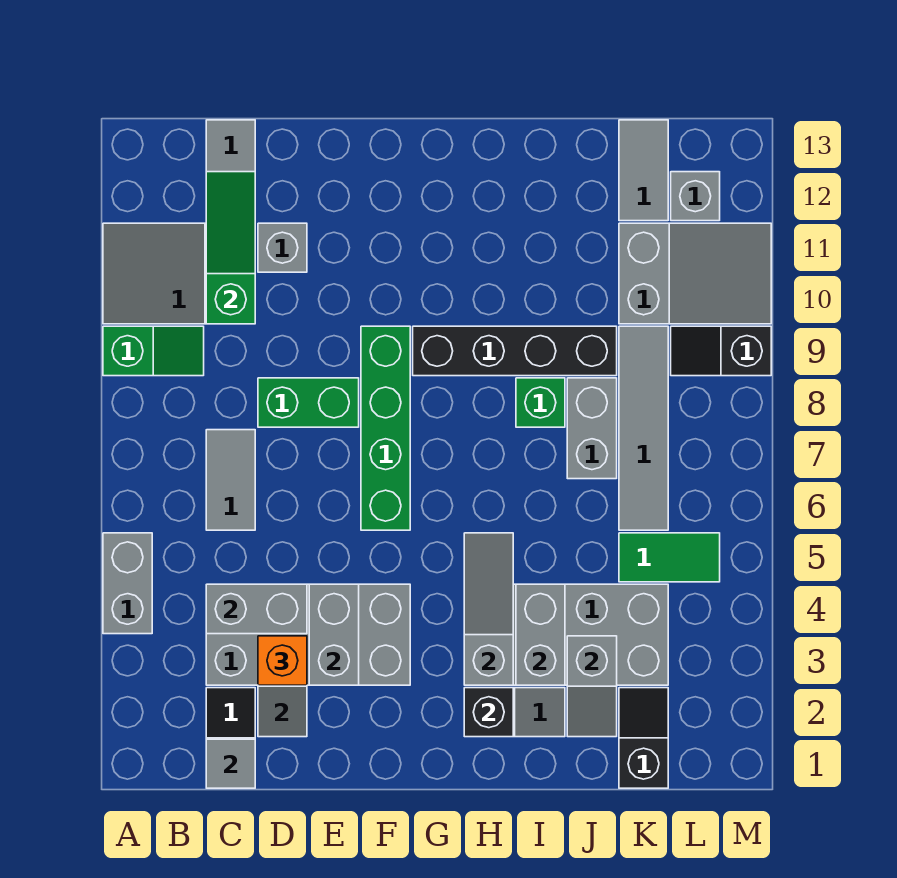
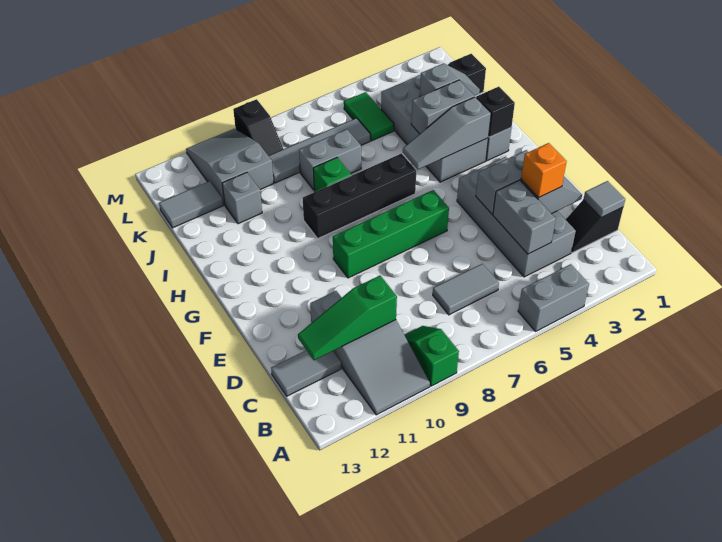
green brick D8:E8 level 1 -> none
black brick G9:J9 level 1 -> black brick H6:H9 level 1
grey brick L12 level 1 -> grey brick J11 level 1

